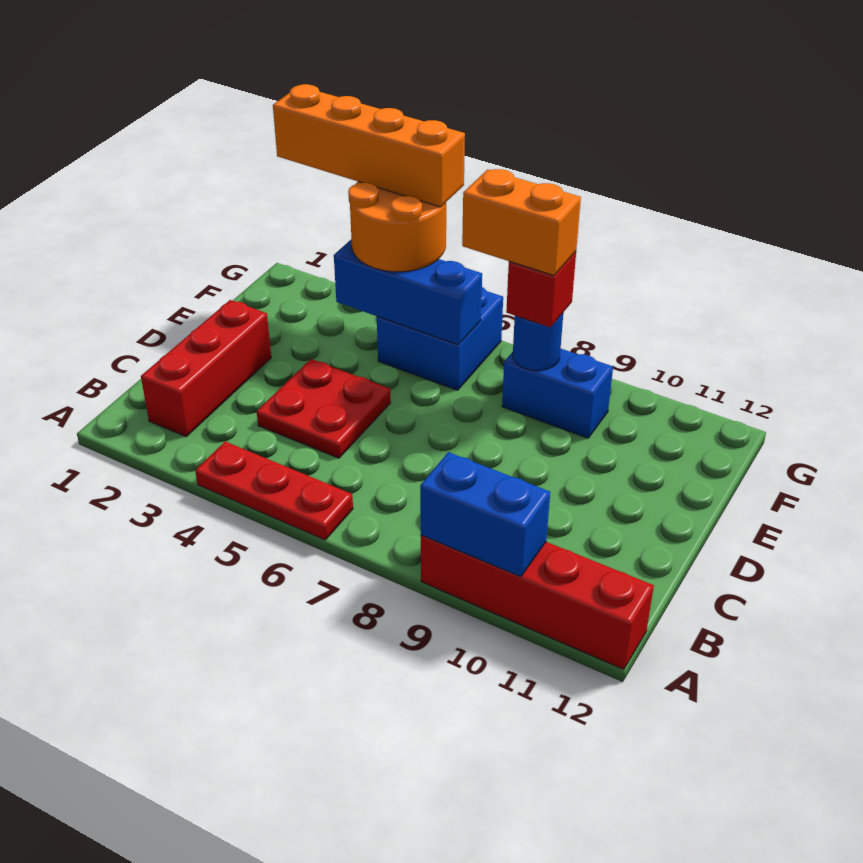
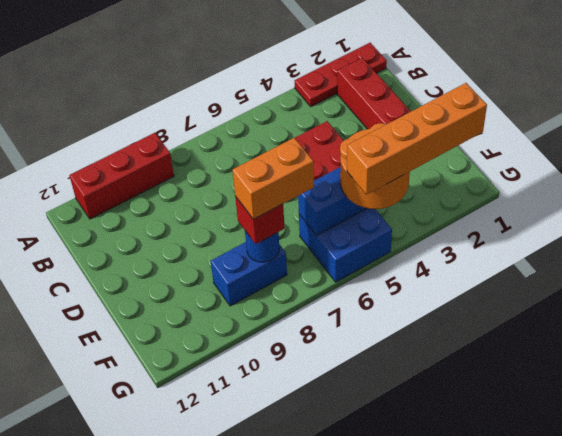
red plate A4:A6 level 1 -> red plate A1:A3 level 1
red brick A9:A12 level 1 -> red brick A9:A11 level 1
blue brick A9:A10 level 2 -> none

